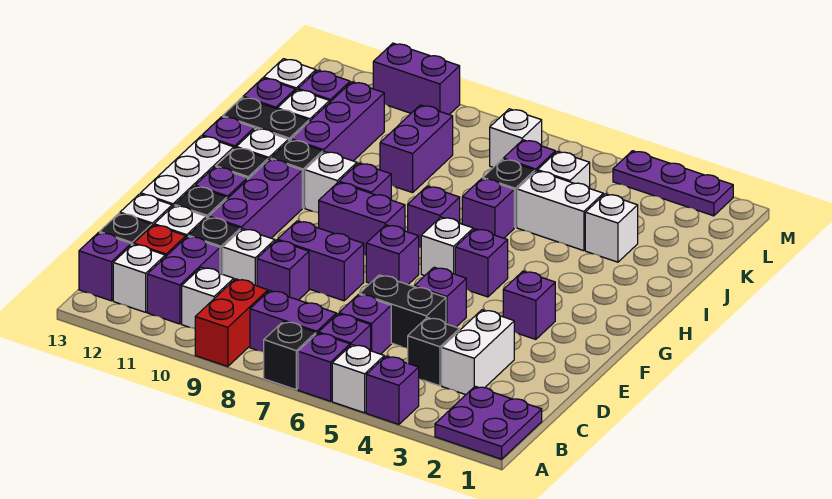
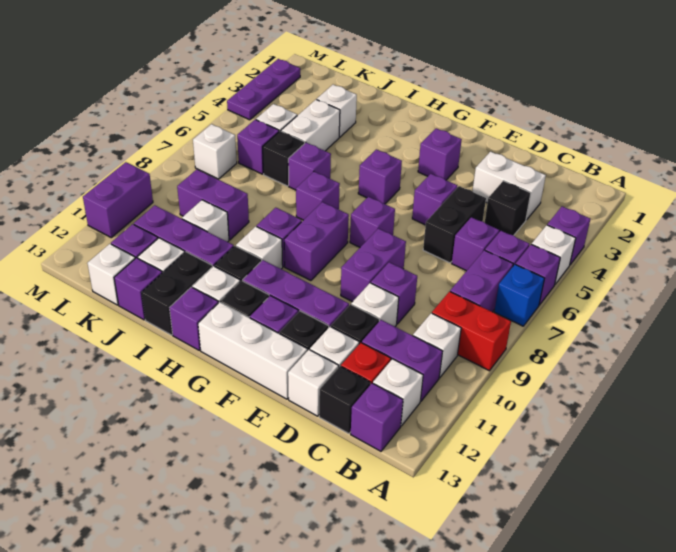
purple plate A1:B2 level 1 -> none
black brick A7 level 1 -> blue brick A7 level 1
white brick G6 level 1 -> white brick J10 level 1

